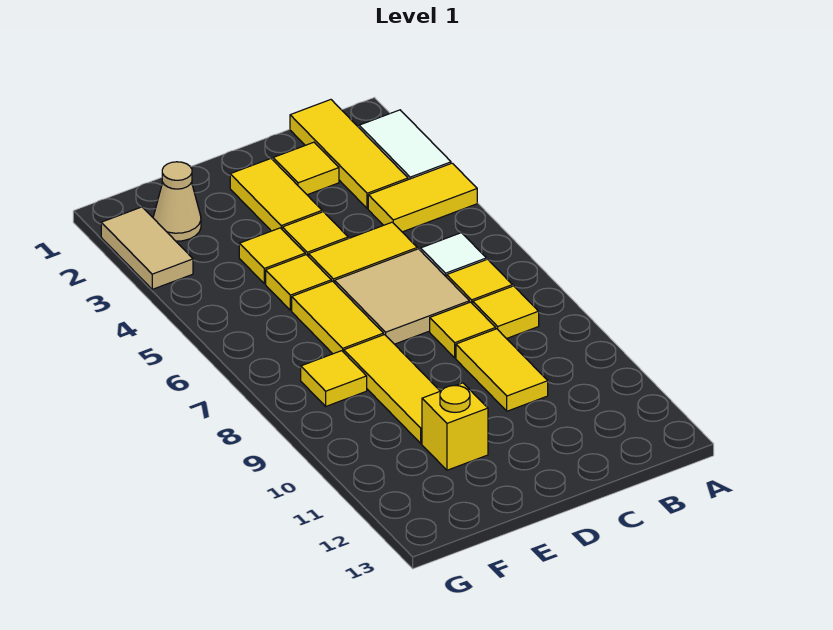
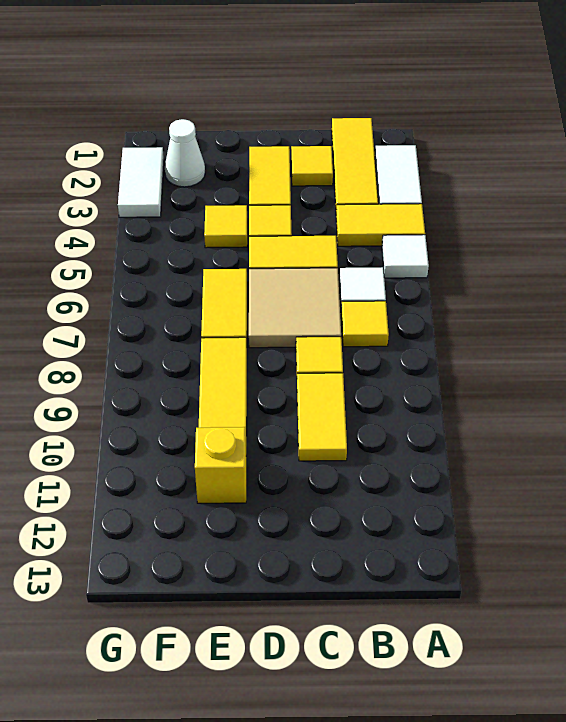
none -> white tile A5 level 1
yellow tile B8 level 1 -> none
yellow tile E5 level 1 -> none
tan cone F2 level 1 -> white cone F2 level 1
yellow tile F8 level 1 -> none
tan tile G2:G3 level 1 -> white tile G2:G3 level 1

